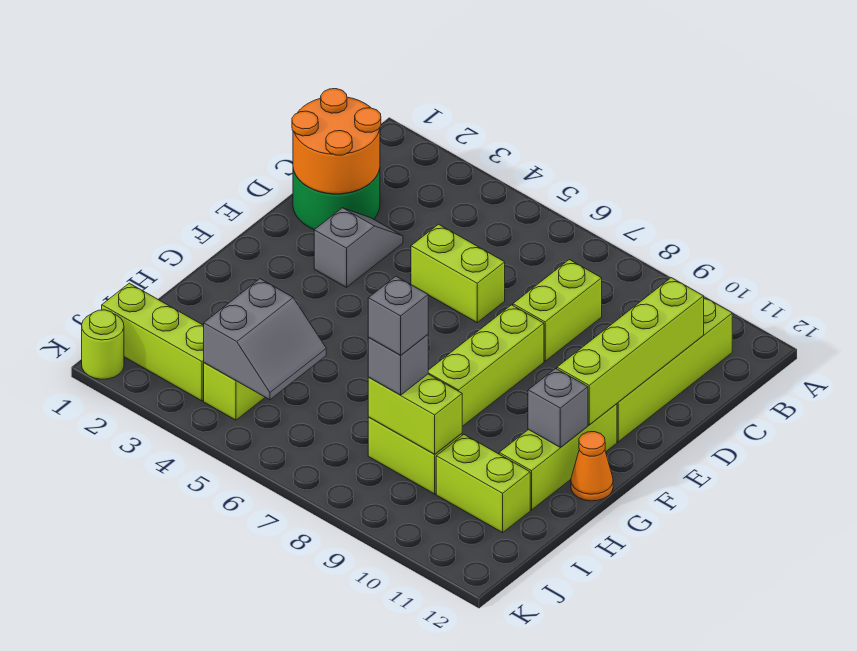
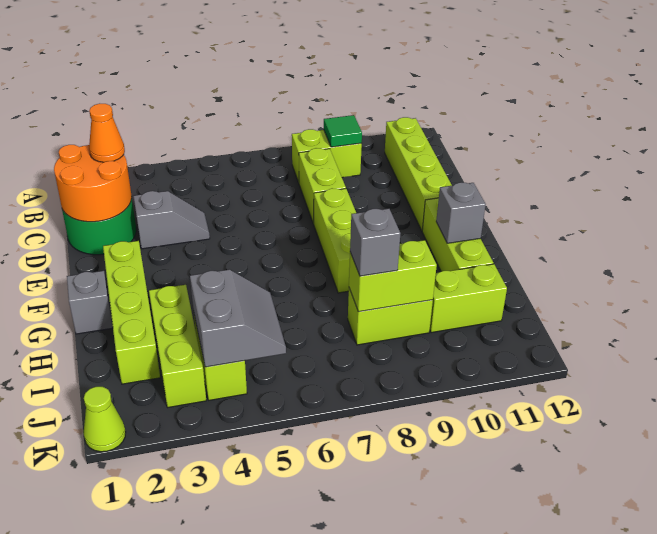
none -> green tile B9 level 2
lime brick C11:F11 level 2 -> lime brick F2:I2 level 1
grey slope D3:E3 level 1 top E -> grey slope D3:D4 level 1 top 3
lime brick D5:D6 level 1 -> lime brick B8:B9 level 1
orange cone G12 level 1 -> orange cone C2 level 3
grey brick I8 level 4 -> grey brick G1 level 1
lime brick J1:J3 level 1 -> lime brick H3:J3 level 1
lime round brick K1 level 1 -> lime cone K1 level 1

